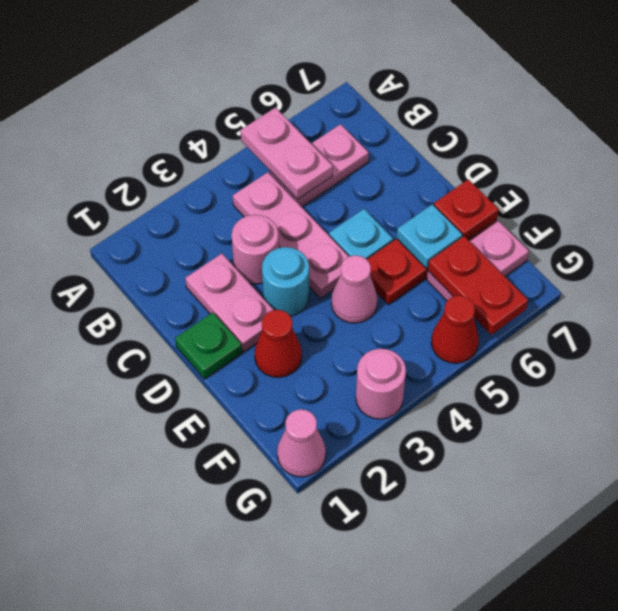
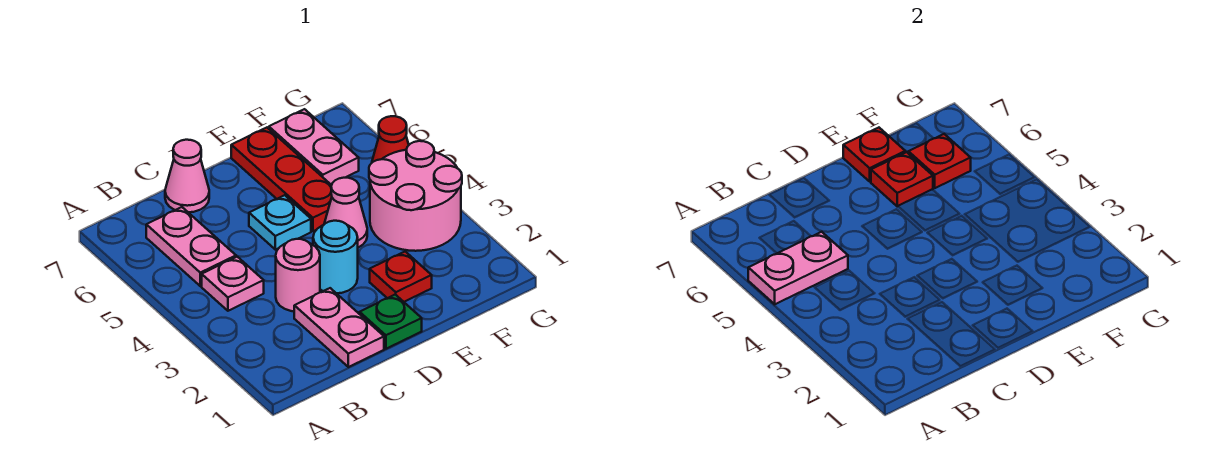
pink plate B4:D4 level 1 -> pink plate B4 level 1
pink plate C2:D2 level 1 -> pink plate C1:C2 level 1
red cone E2 level 1 -> red plate E2 level 1
cyan plate E6 level 2 -> red plate E6 level 2
red plate F6:G6 level 2 -> red plate F6 level 2
pink cone G1 level 1 -> pink cone C7 level 1
pink round brick G3 level 1 -> pink round brick F3:G4 level 1

